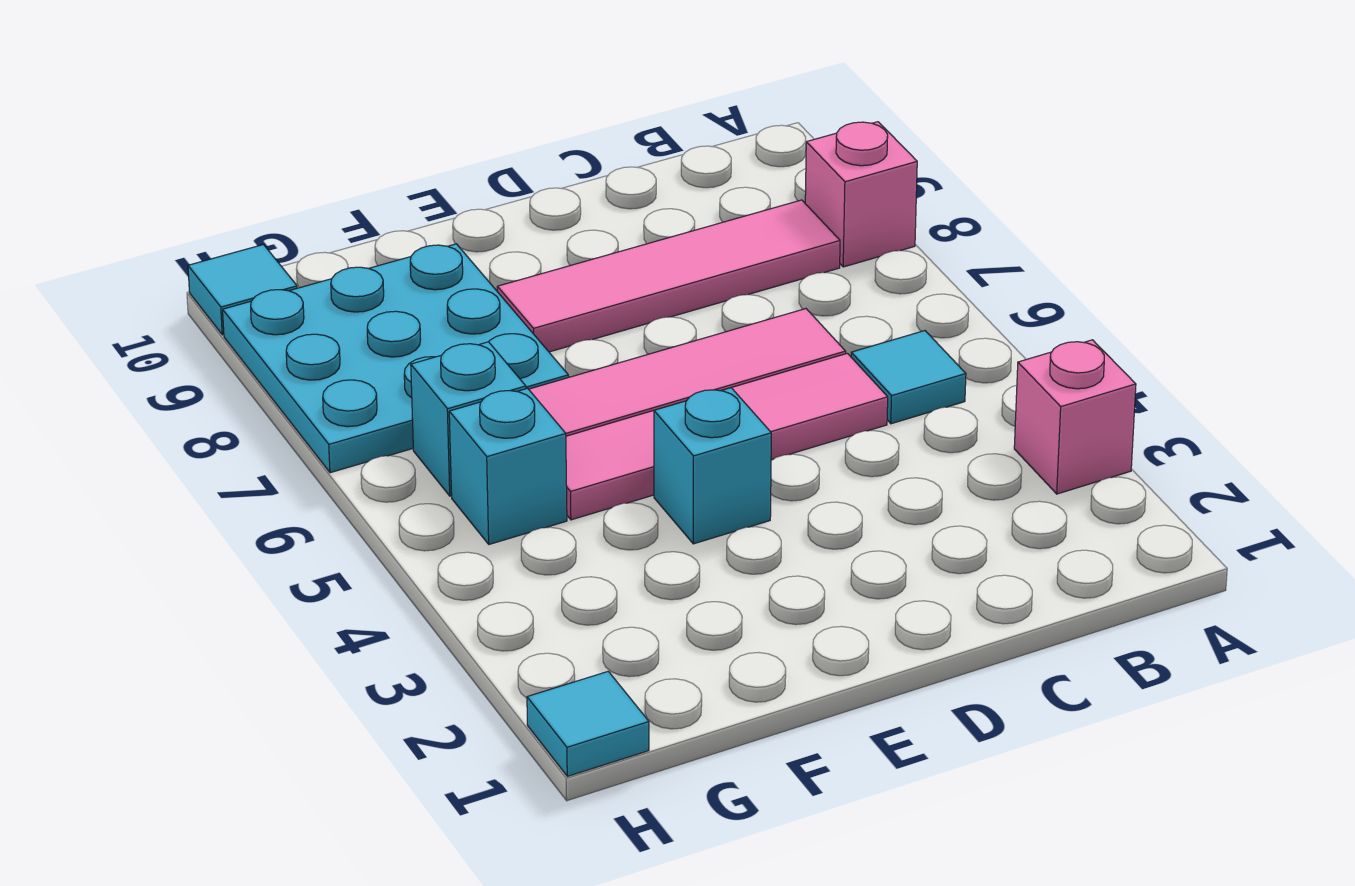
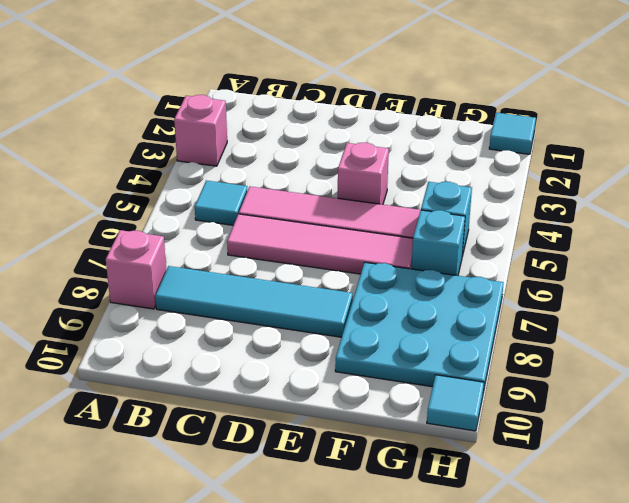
pink tile B8:E8 level 1 -> cyan tile B8:E8 level 1
cyan brick E4 level 1 -> pink brick E4 level 1

